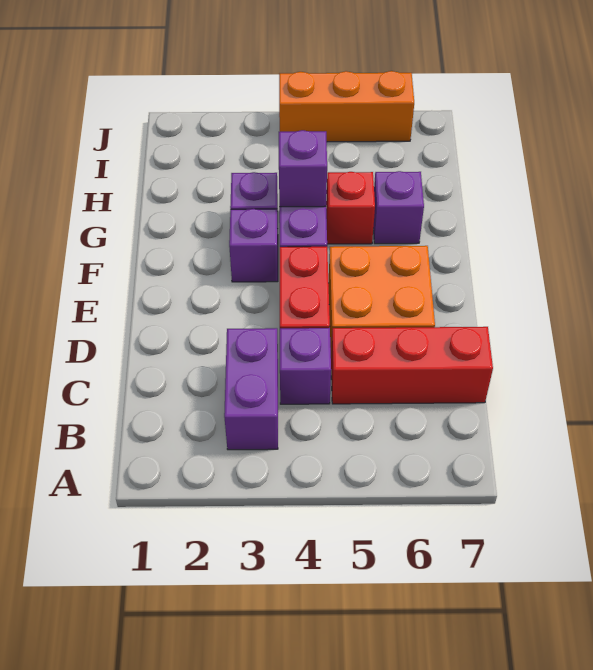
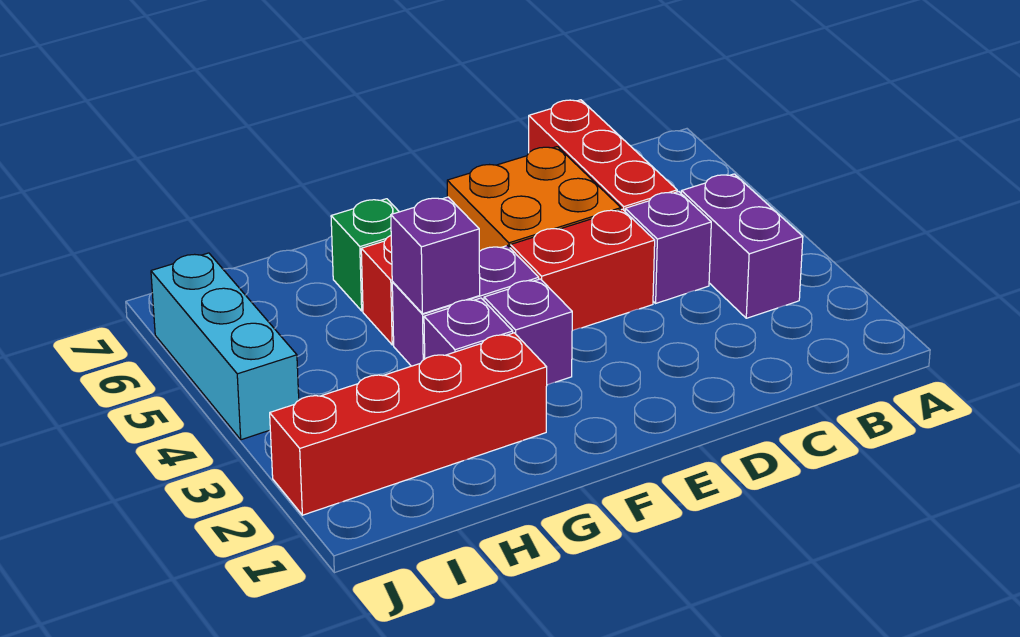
purple brick B3:C3 level 1 -> purple brick B3:B4 level 1
none -> red brick G2:J2 level 1
purple brick G6 level 1 -> green brick G6 level 1
orange brick J4:J6 level 1 -> cyan brick J4:J6 level 1

